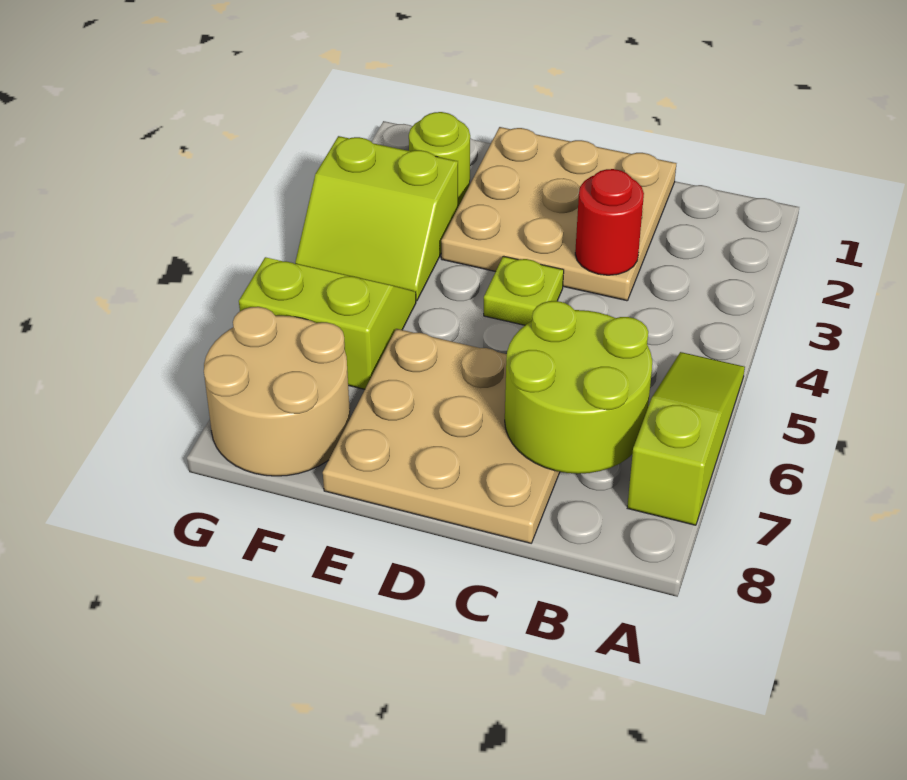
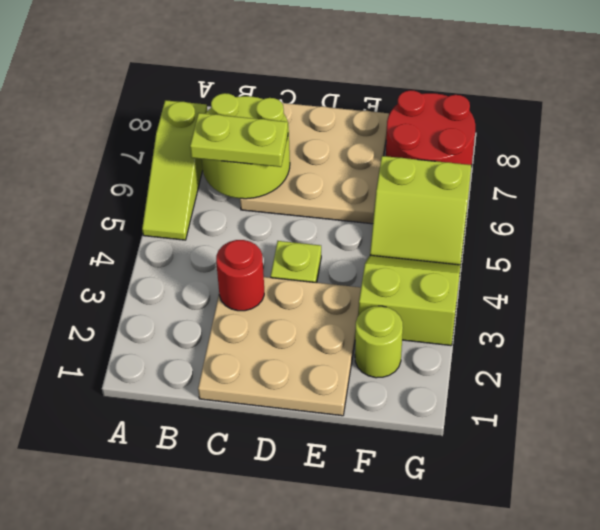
none -> lime plate B6:C6 level 3
tan round brick F7:G8 level 1 -> red round brick F7:G8 level 1

